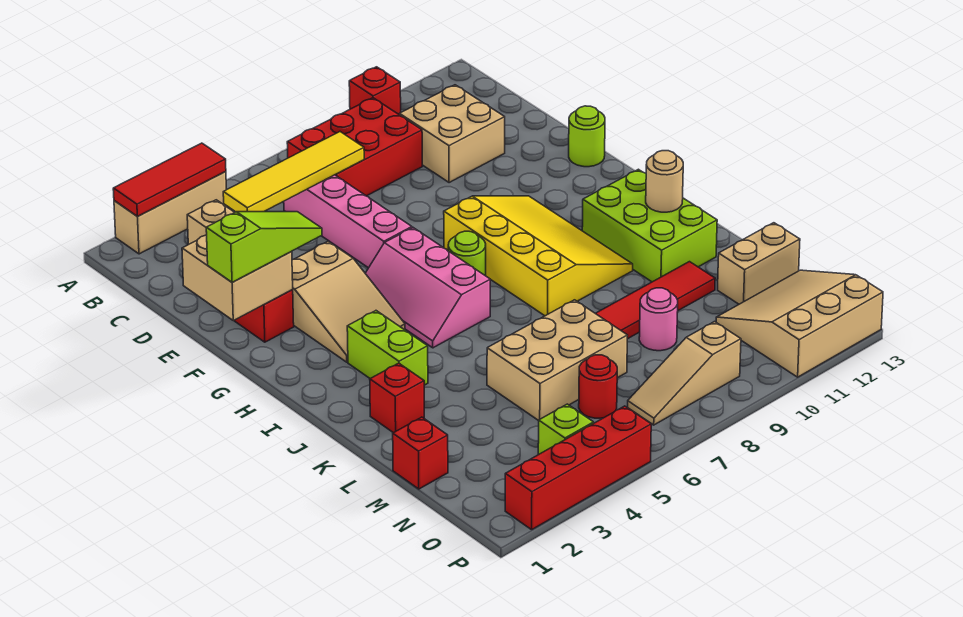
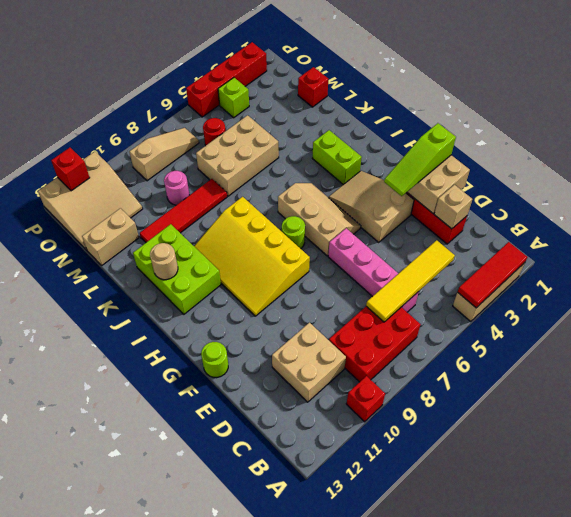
pink slope G5:I6 level 1 top 6 -> tan slope G5:I6 level 1 top 6
red brick K2 level 1 -> red brick P12 level 2

